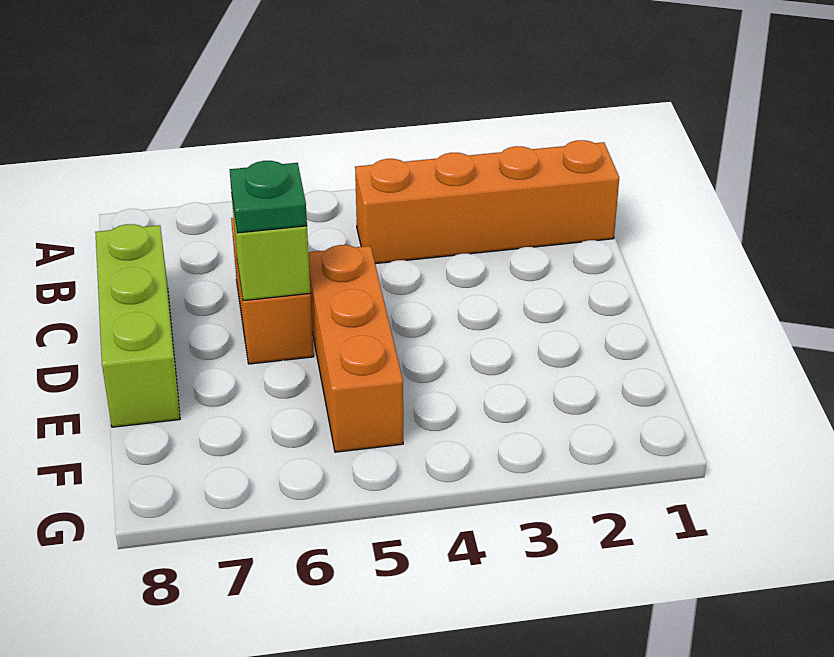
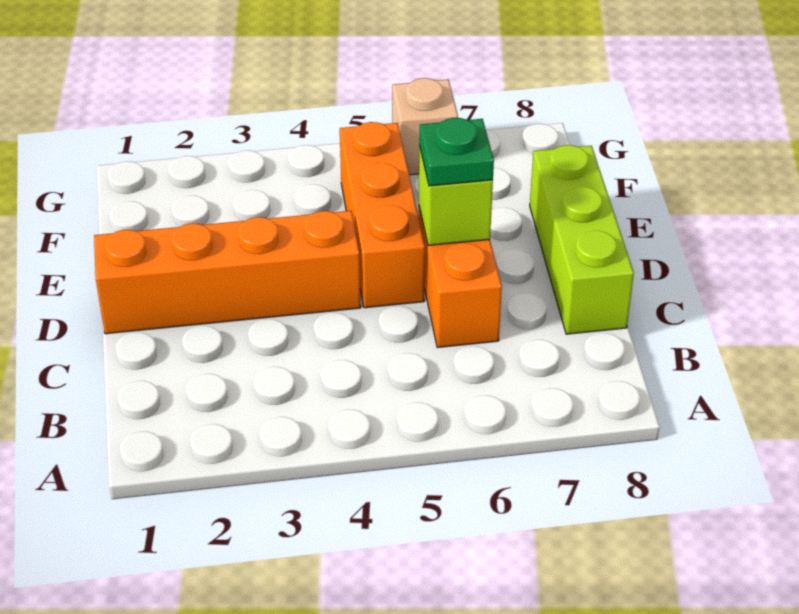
orange brick B1:B4 level 1 -> orange brick D1:D4 level 1
none -> tan brick G6 level 1

